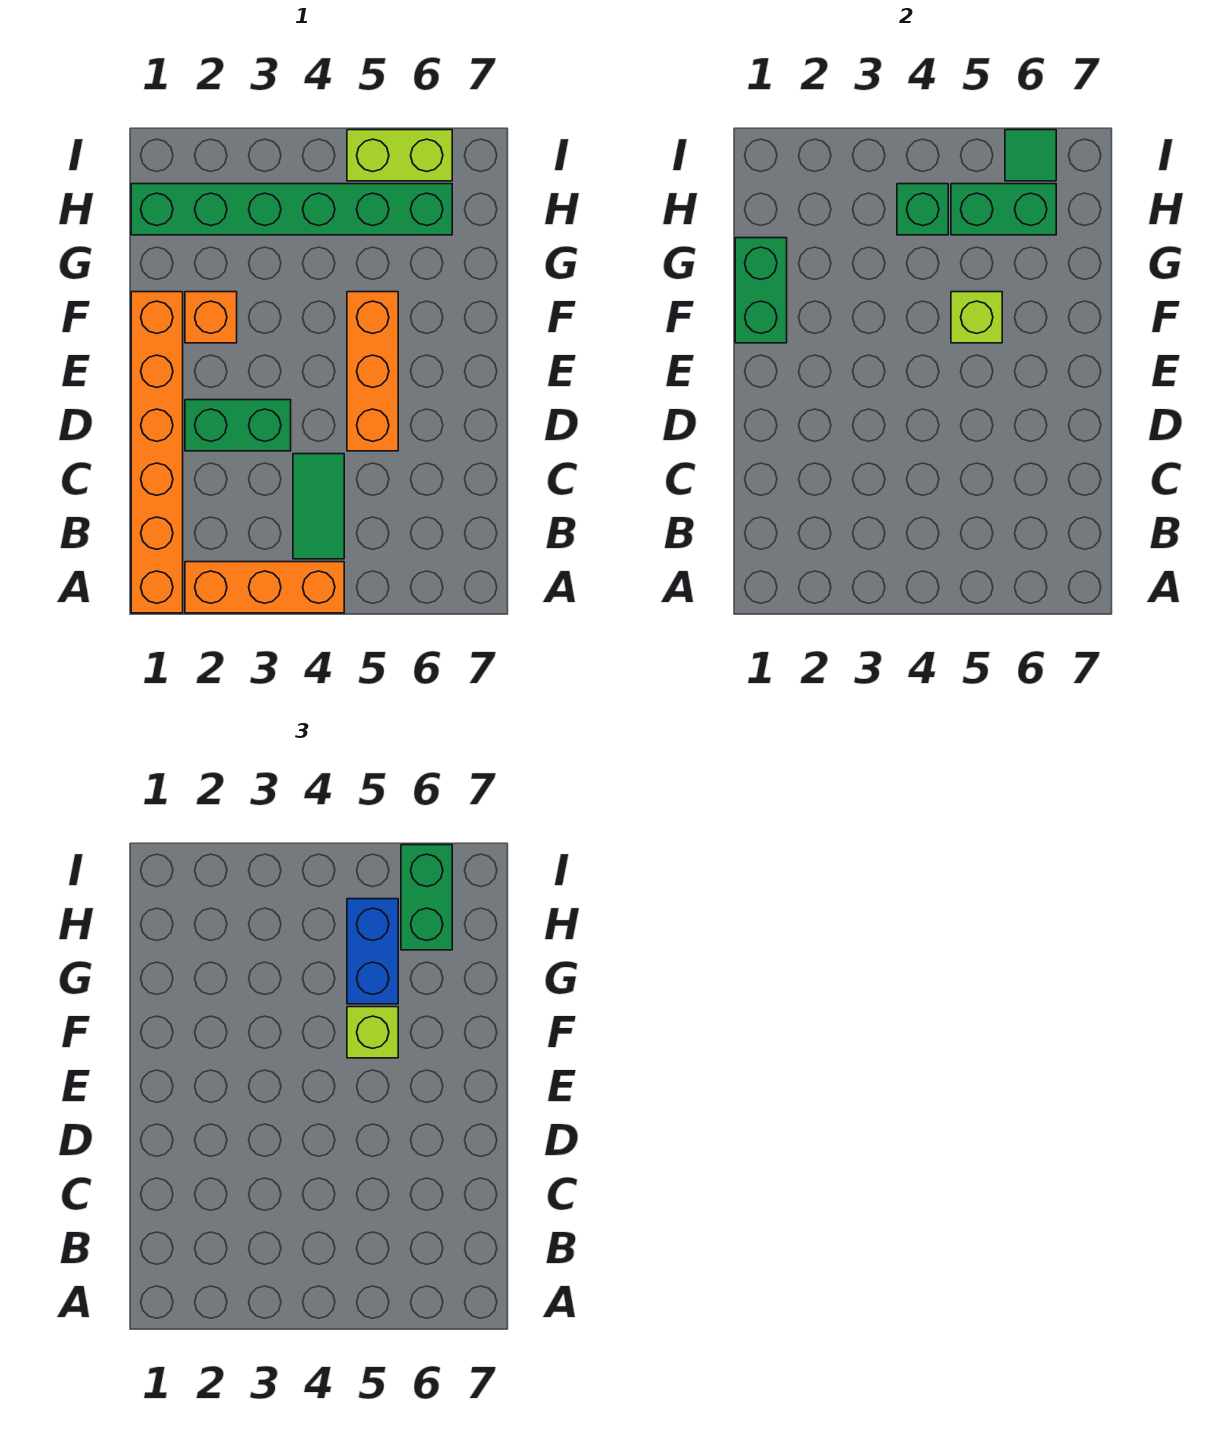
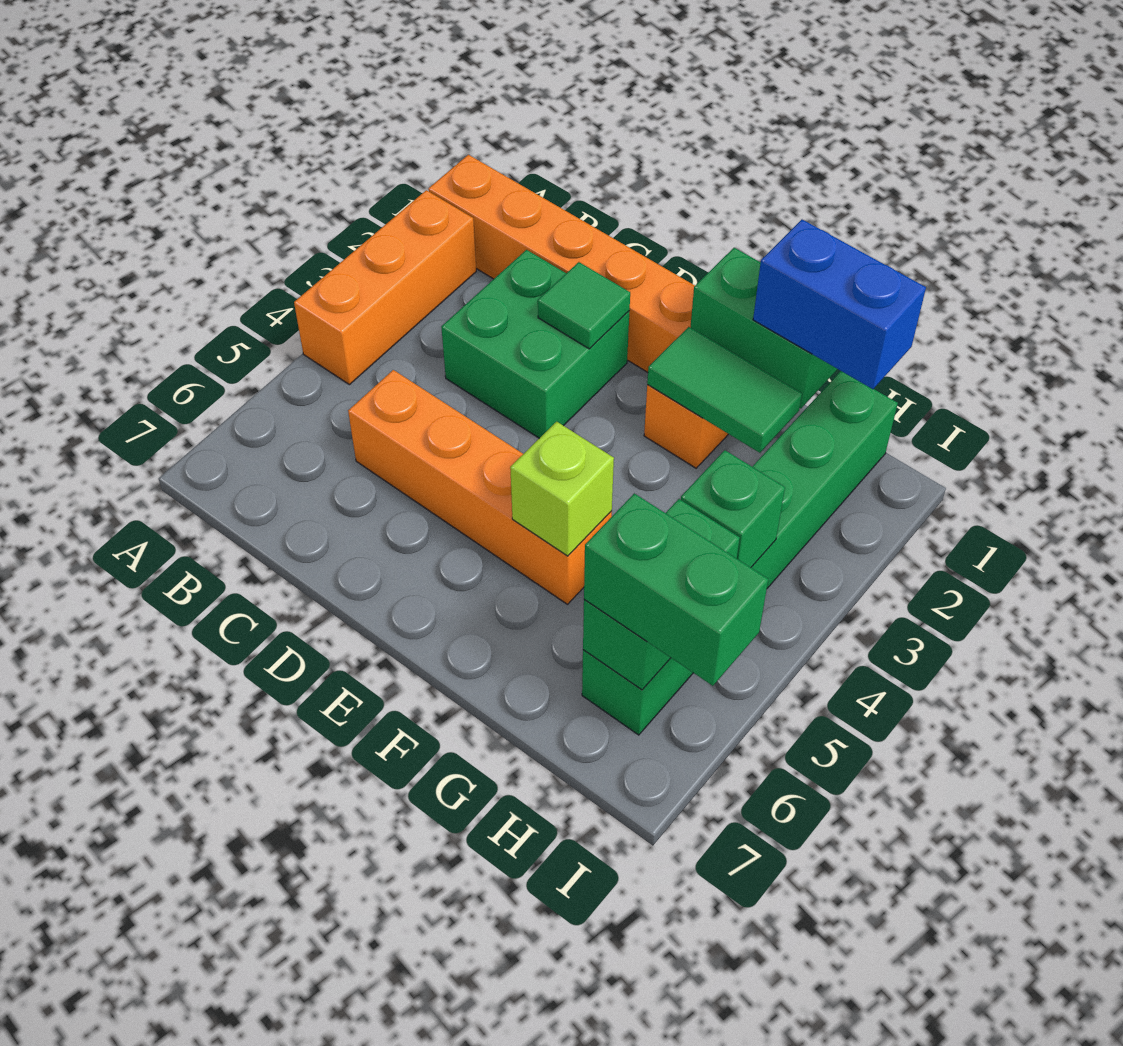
green tile B4:C4 level 1 -> green tile F2:G2 level 2
green brick D2:D3 level 1 -> green brick C2:D3 level 1
orange brick D5:F5 level 1 -> orange brick C5:F5 level 1
lime brick F5 level 3 -> none
blue brick G5:H5 level 3 -> blue brick G1:H1 level 3
lime brick I5:I6 level 1 -> none
green tile I6 level 2 -> green tile D2 level 2

